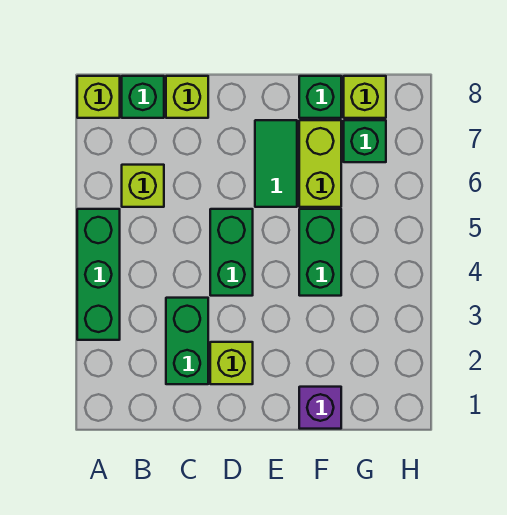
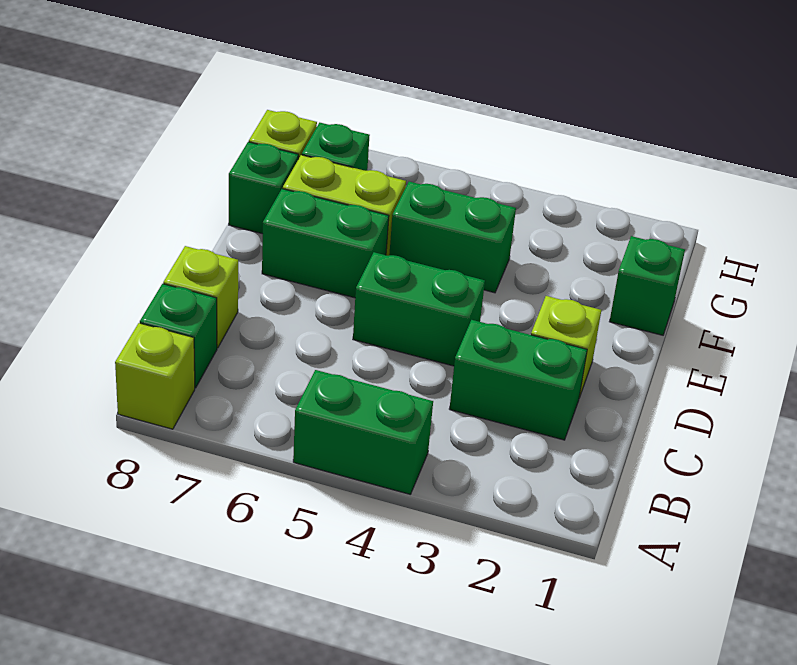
green brick A3:A5 level 1 -> green brick A4:A5 level 1
lime brick B6 level 1 -> none
green tile E6:E7 level 1 -> green brick E6:E7 level 1
purple brick F1 level 1 -> green brick F1 level 1

